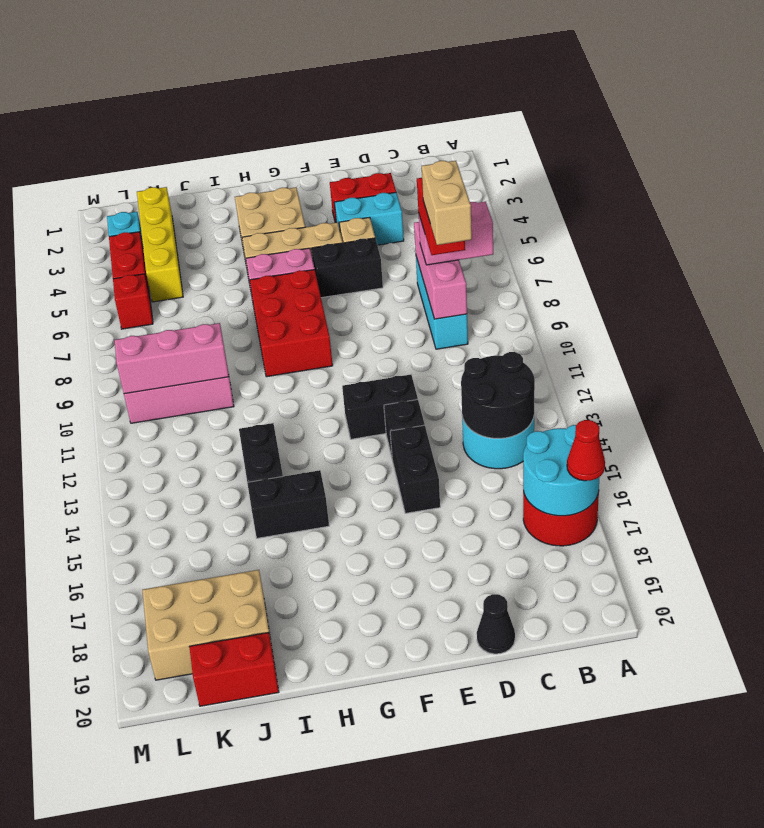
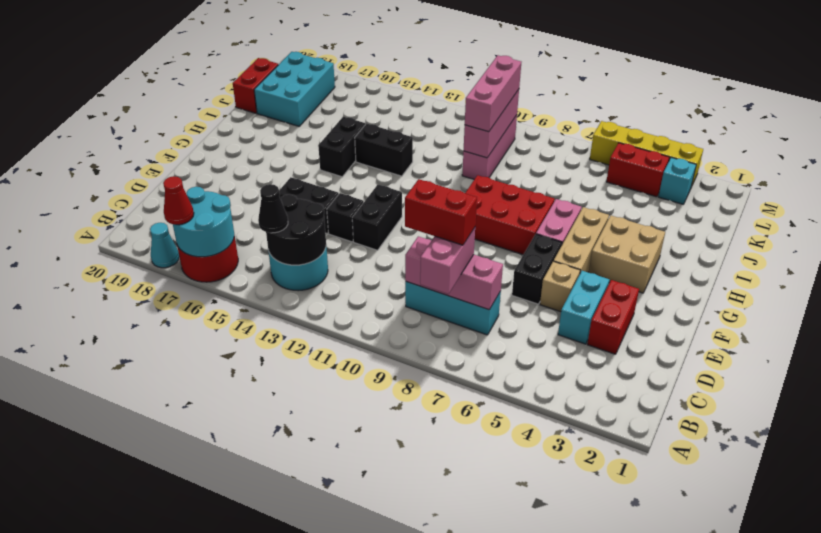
none -> cyan cone A18 level 1
tan brick C9:C10 level 5 -> none
black cone D20 level 1 -> black cone B14 level 3
none -> pink brick J10:L10 level 3
tan brick J18:L19 level 1 -> cyan brick J18:L19 level 1
yellow brick K2:K5 level 1 -> yellow brick M3:M6 level 1
red brick L6 level 1 -> none

